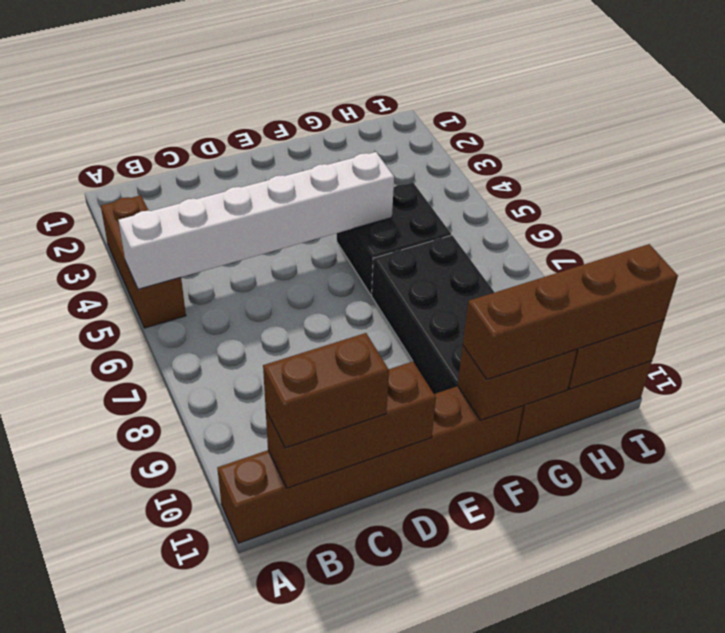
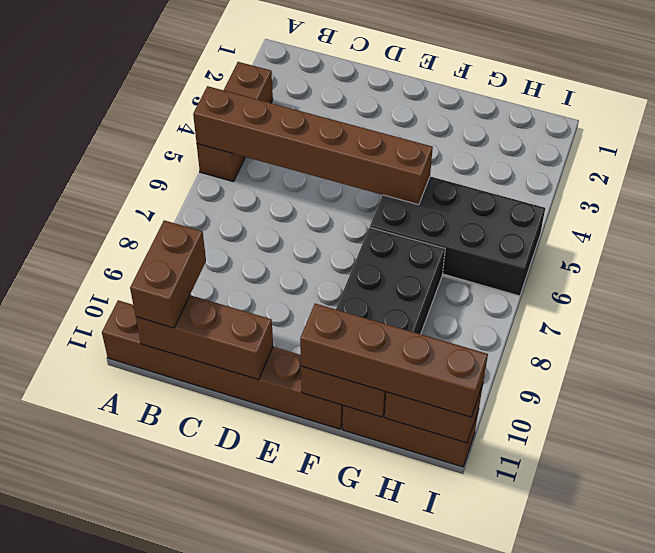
white brick A5:F5 level 2 -> brown brick A5:F5 level 2
brown brick B11:C11 level 3 -> brown brick B10:B11 level 3
black brick F5:G6 level 1 -> black brick F5:I6 level 1

